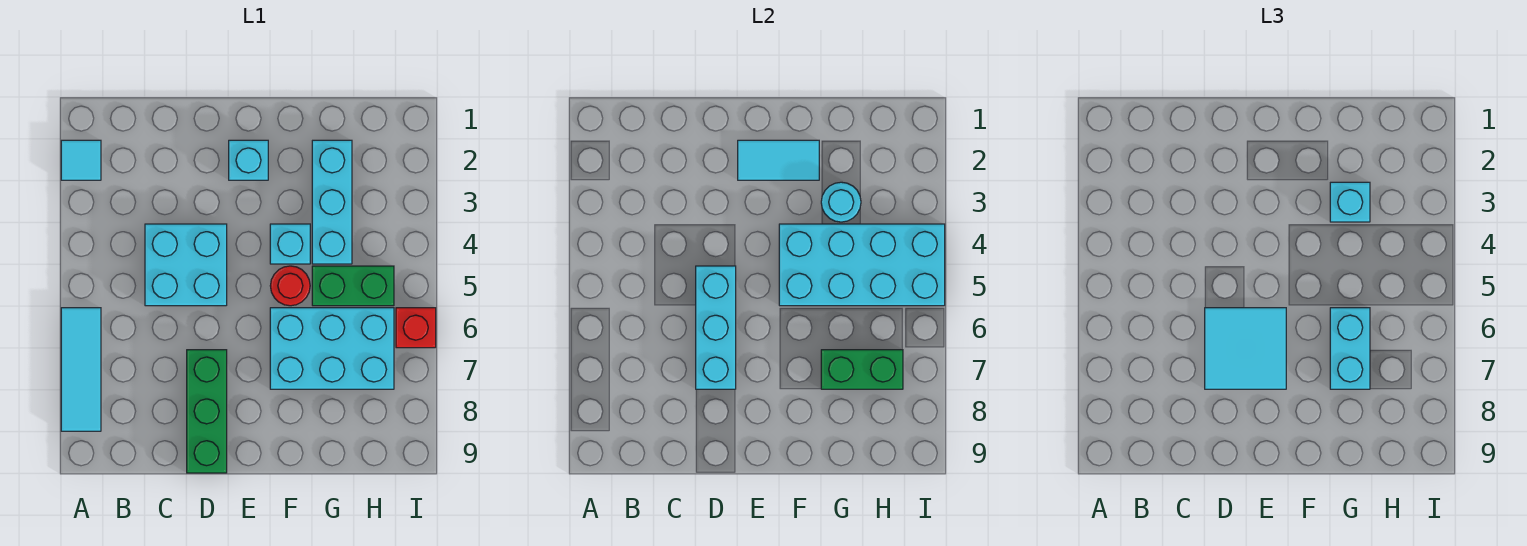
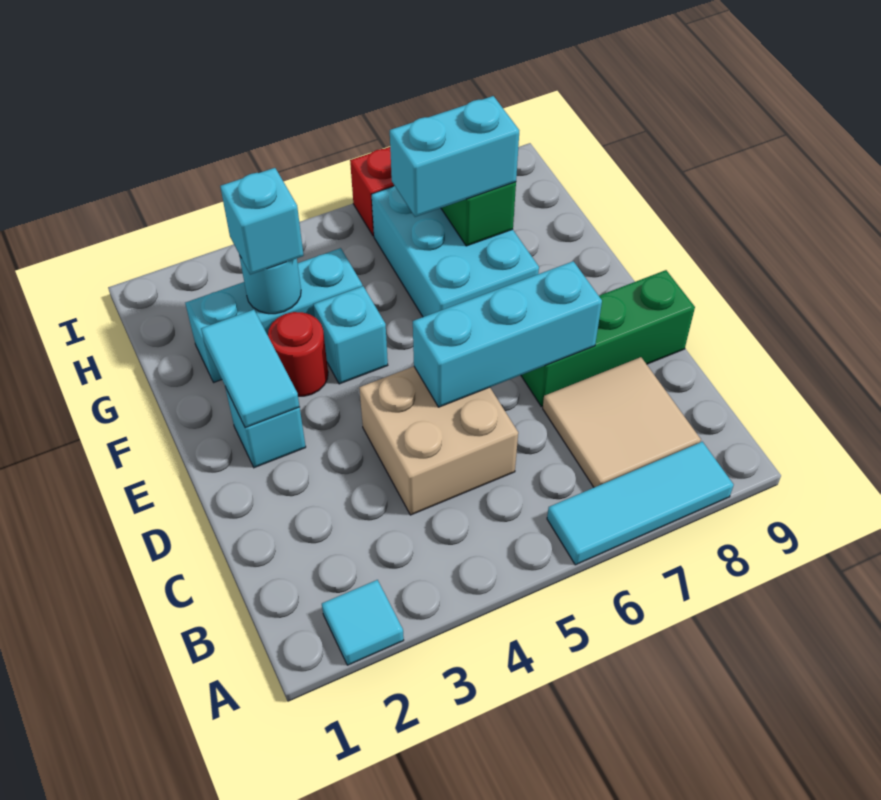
none -> tan tile B7:C8 level 1
cyan brick C4:D5 level 1 -> tan brick C4:D5 level 1
cyan tile D6:E7 level 3 -> none
cyan brick F4:I5 level 2 -> none
red round brick F5 level 1 -> red round brick F3 level 1
green brick G5:H5 level 1 -> none

